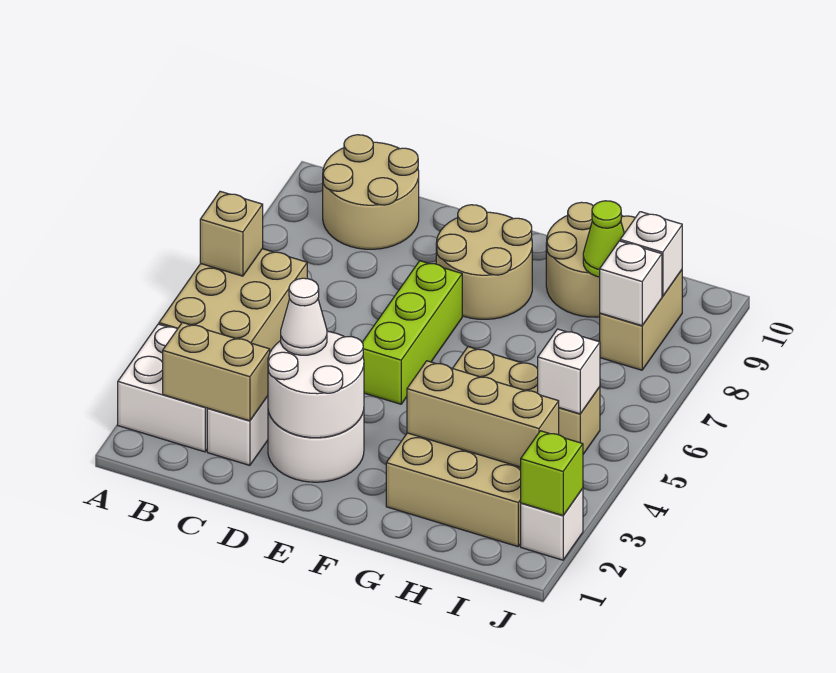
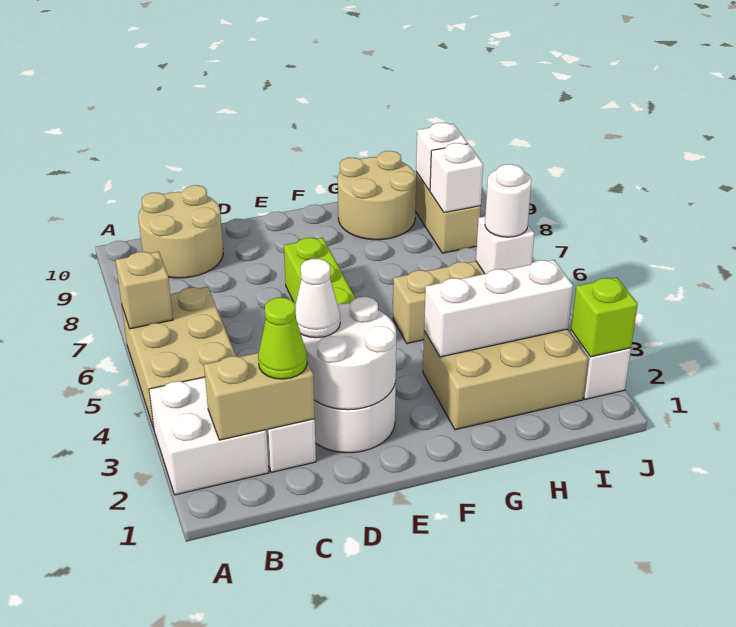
tan round brick E8:F9 level 1 -> none
tan brick G3:I3 level 2 -> white brick G3:I3 level 2
lime cone H9 level 2 -> lime cone C2 level 3
none -> white round brick I5 level 3

